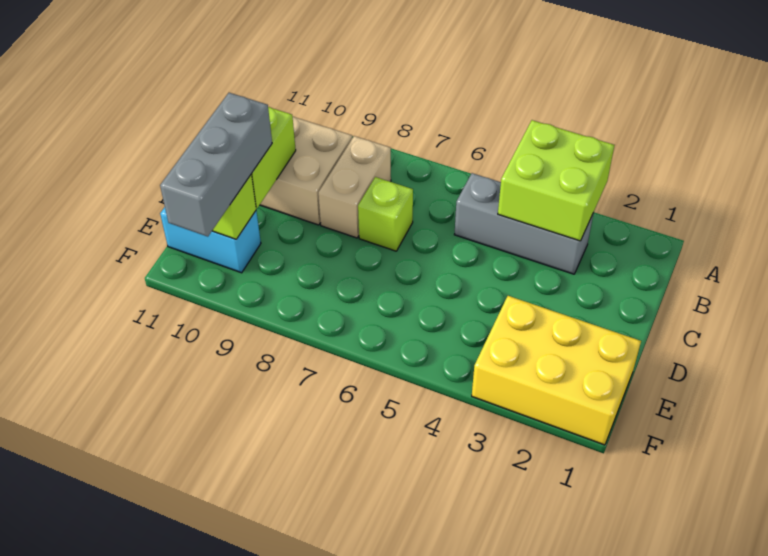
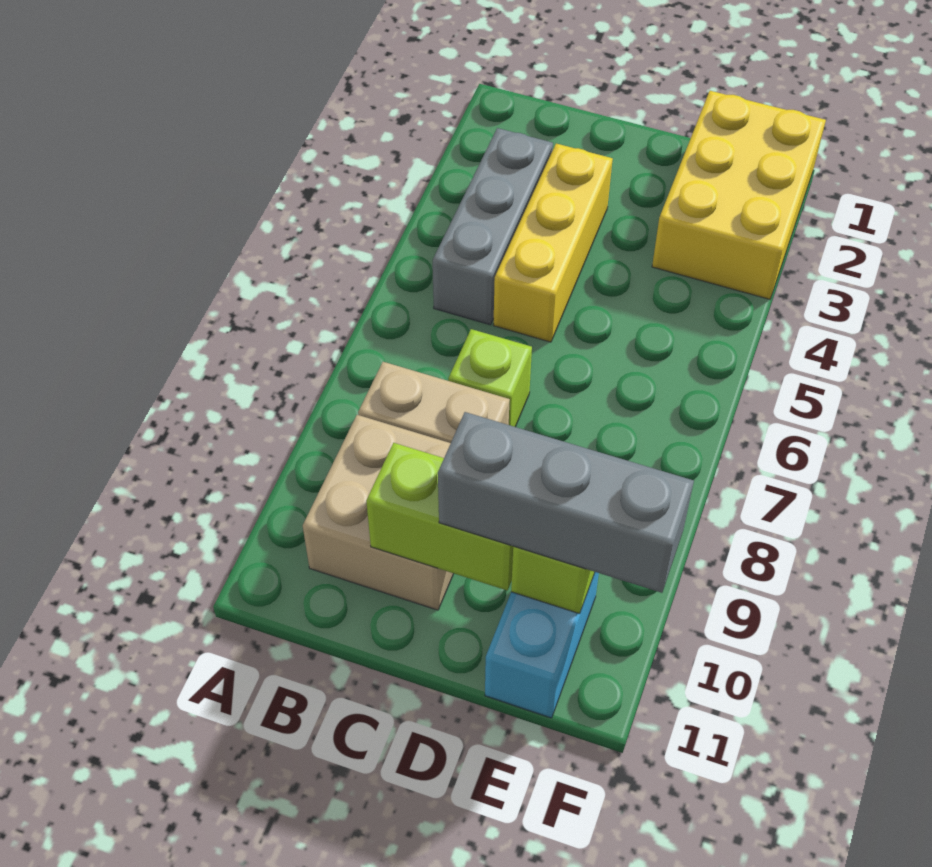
lime brick A3:B4 level 2 -> none
none -> yellow brick C3:C5 level 1

